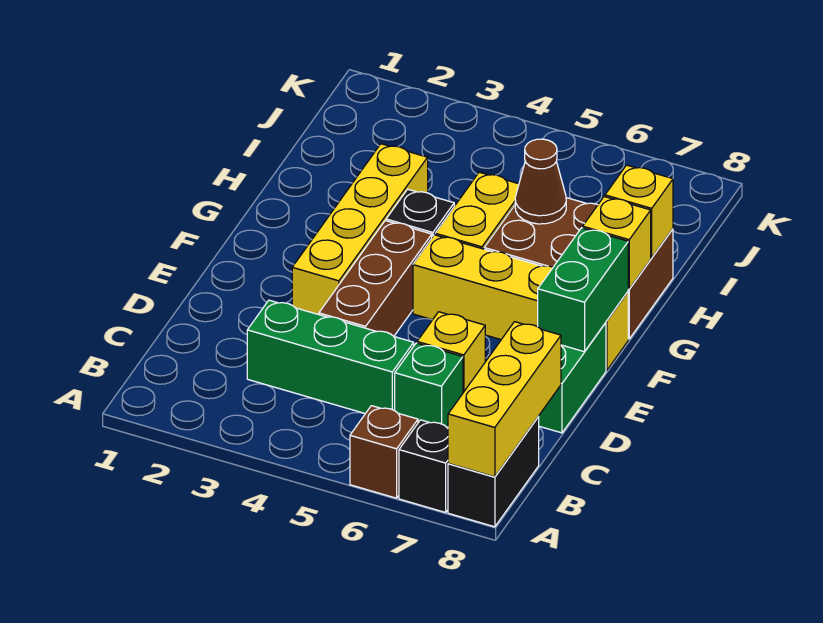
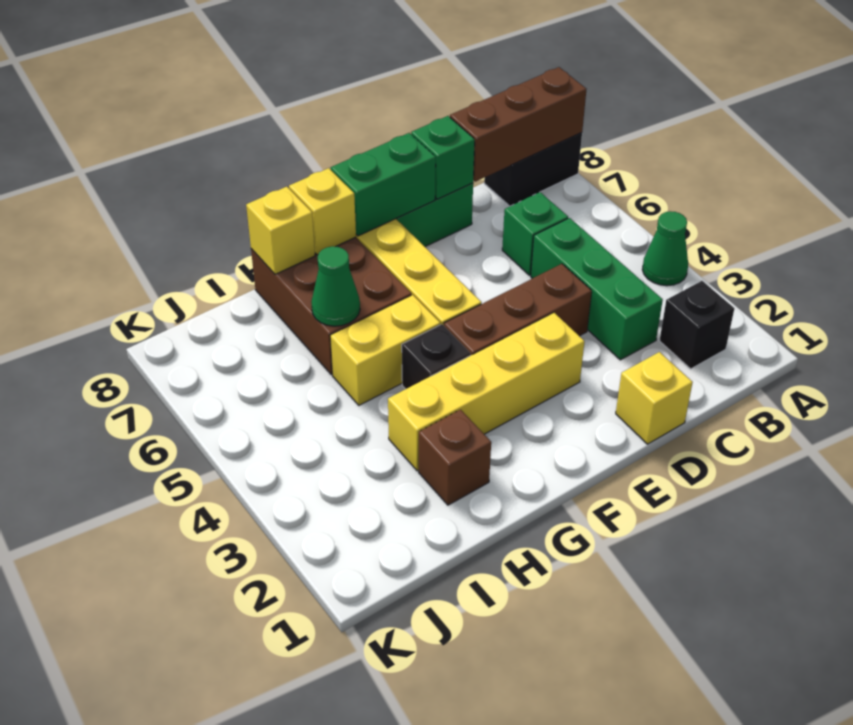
none -> green cone A4 level 1
brown brick A6 level 1 -> brown brick H2 level 1
black brick A7 level 1 -> black brick B2 level 1
yellow brick A8:C8 level 2 -> brown brick A8:C8 level 2
yellow brick D6 level 1 -> yellow brick D1 level 1
none -> green brick D8 level 2
brown cone H6 level 2 -> green cone H6 level 2

